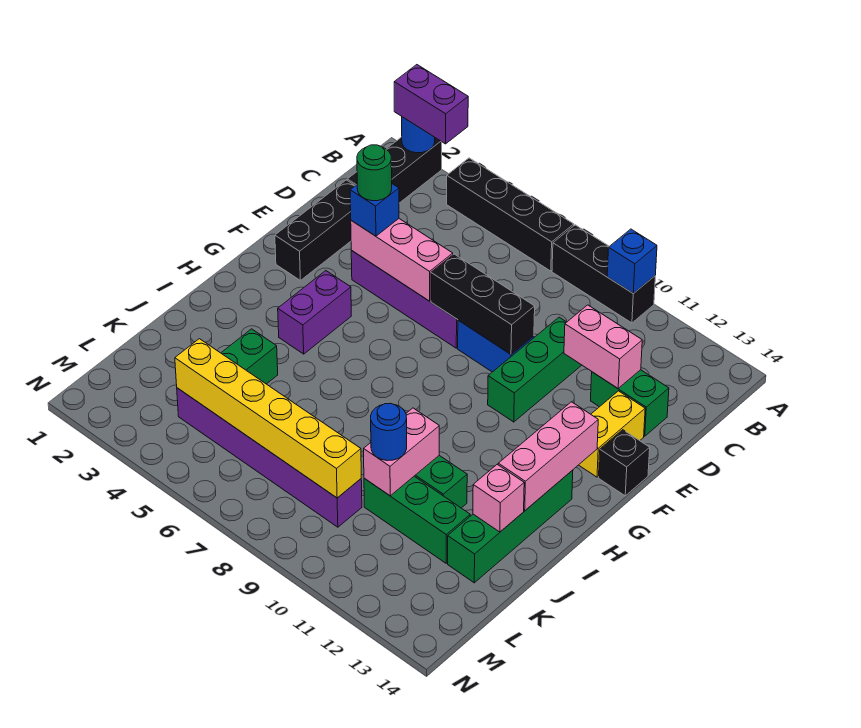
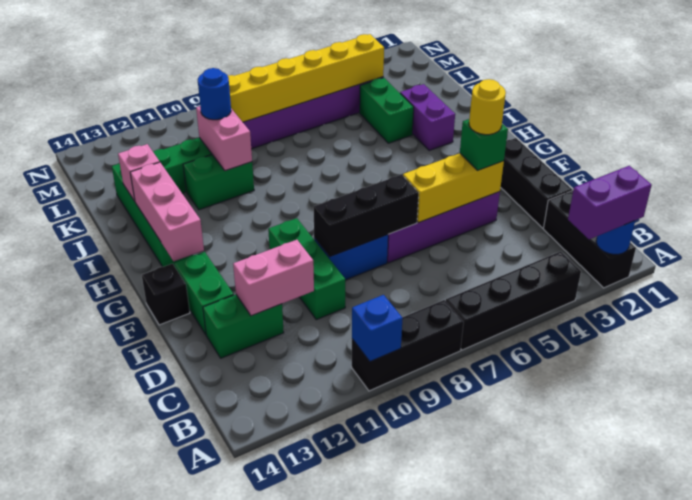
pink brick E4:E6 level 2 -> yellow brick E4:E6 level 2
blue brick E4 level 3 -> green brick E4 level 3
green round brick E4 level 4 -> yellow round brick E4 level 4
yellow brick E13:F13 level 1 -> green brick E13:F13 level 1
purple brick G4:H4 level 1 -> purple brick I3:J3 level 1

